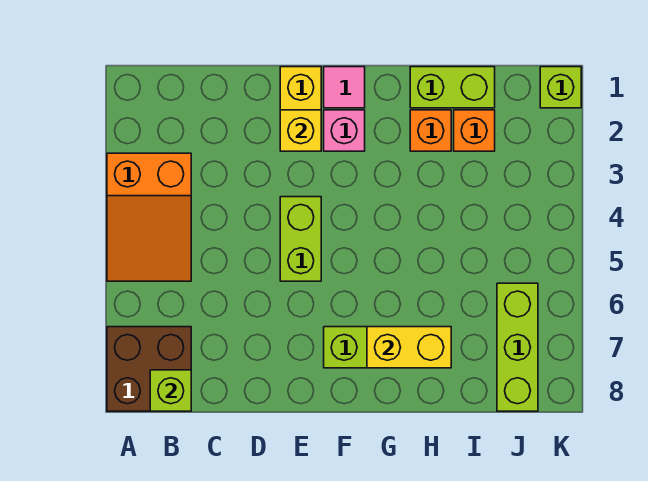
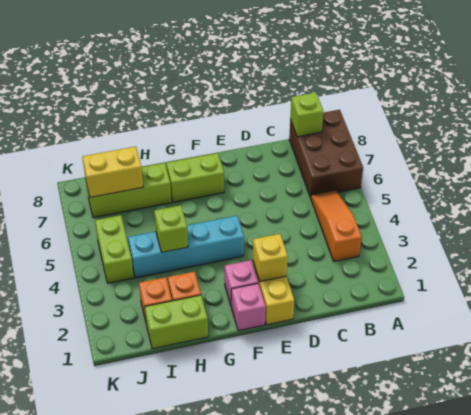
orange slope A3:B5 level 1 top 3 -> orange slope B3:B5 level 1 top 3
brown brick A7:B8 level 1 -> brown brick A6:B8 level 1
lime brick E4:E5 level 1 -> lime brick J4:J5 level 1
pink tile F1 level 1 -> pink brick F1 level 1
none -> cyan brick F4:I4 level 1
yellow brick G7:H7 level 2 -> yellow brick I7:J7 level 2
lime brick J6:J8 level 1 -> lime brick H7:J7 level 1
lime brick K1 level 1 -> lime brick H4 level 2

